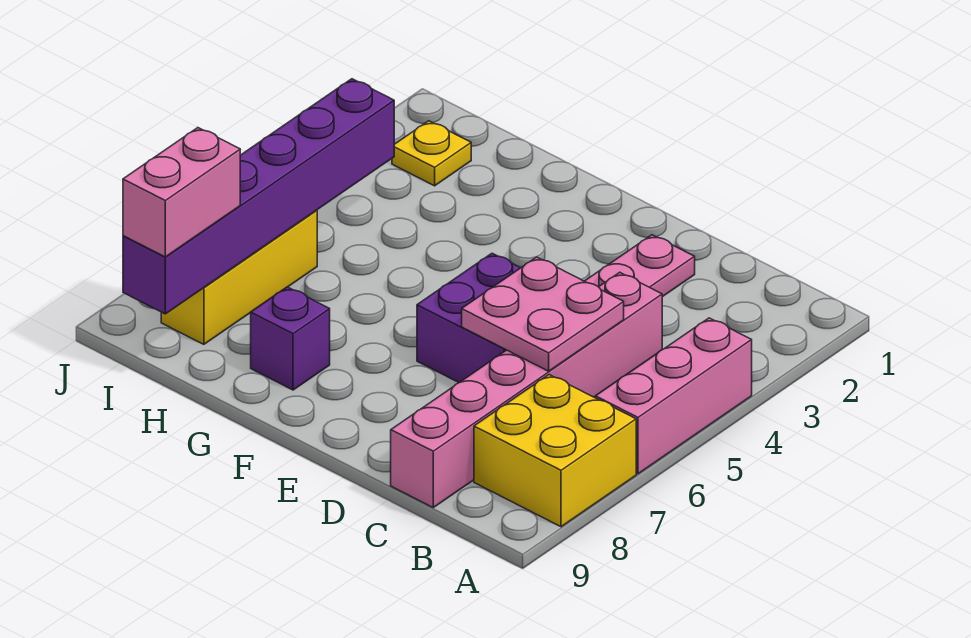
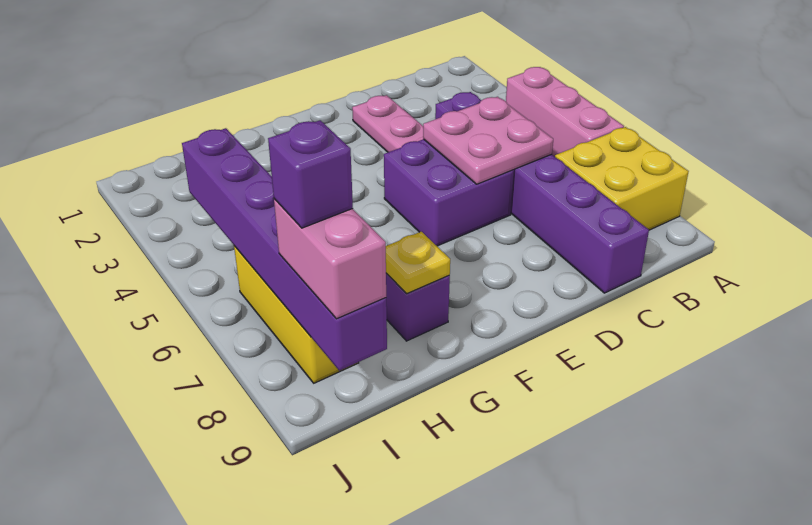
pink brick C4:C9 level 1 -> purple brick C4:C9 level 1
yellow plate I2 level 1 -> yellow plate G8 level 2
none -> purple brick I8 level 4

